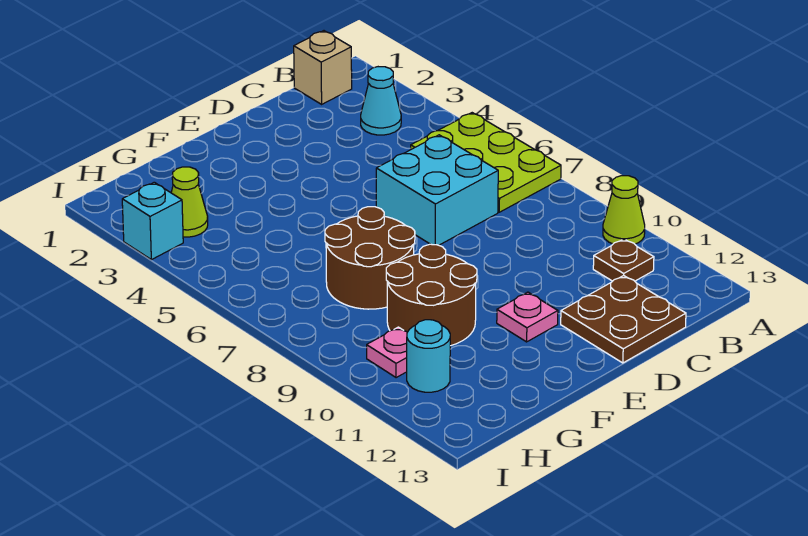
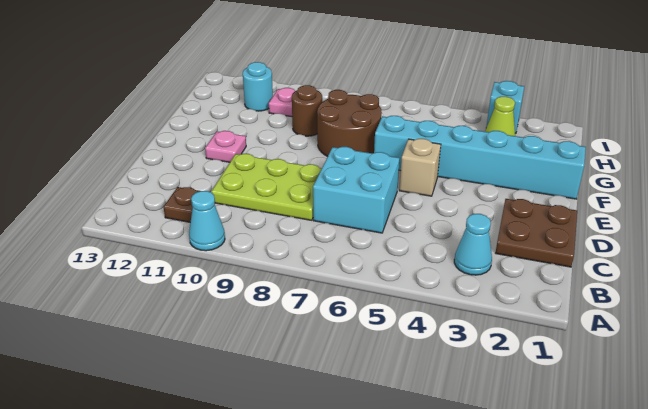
lime plate A5:B7 level 1 -> lime plate C8:D10 level 1
lime cone A10 level 1 -> cyan cone A10 level 1
tan brick B1 level 1 -> tan brick E5 level 1
brown plate C12:D13 level 1 -> brown plate C1:D2 level 1
none -> cyan brick F1:F6 level 1
brown round brick F9:G10 level 1 -> brown round brick G9 level 1

